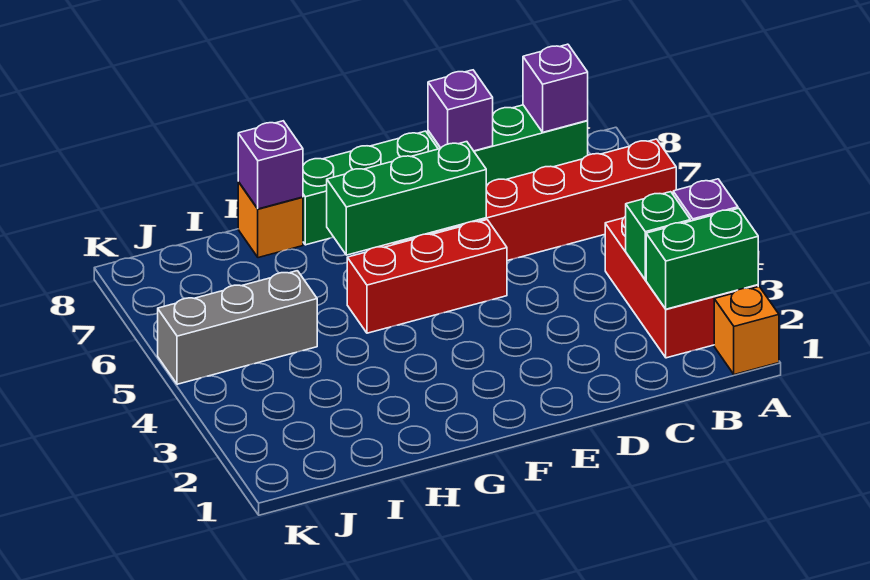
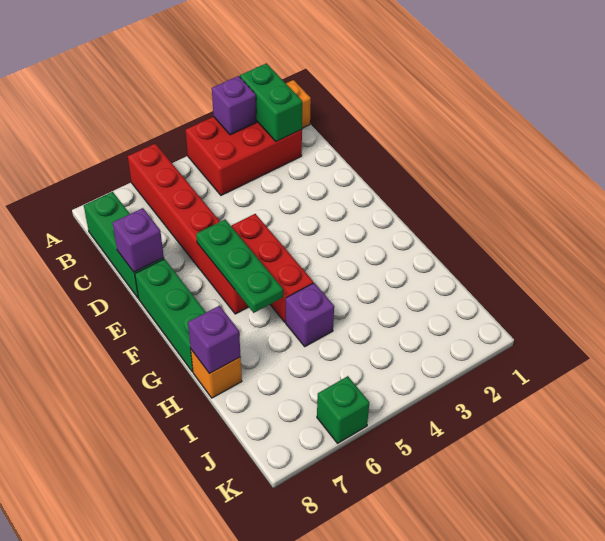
green brick B3 level 2 -> green brick K6 level 1
purple brick B8 level 2 -> purple brick H5 level 1
green brick E6:G6 level 2 -> green plate E6:G6 level 2
grey brick I5:K5 level 1 -> none

